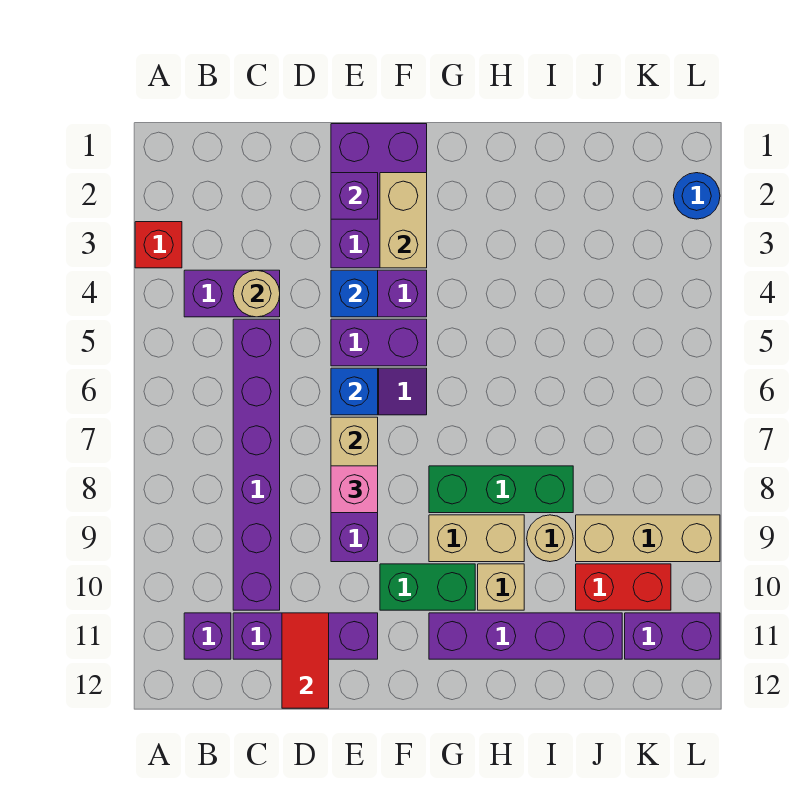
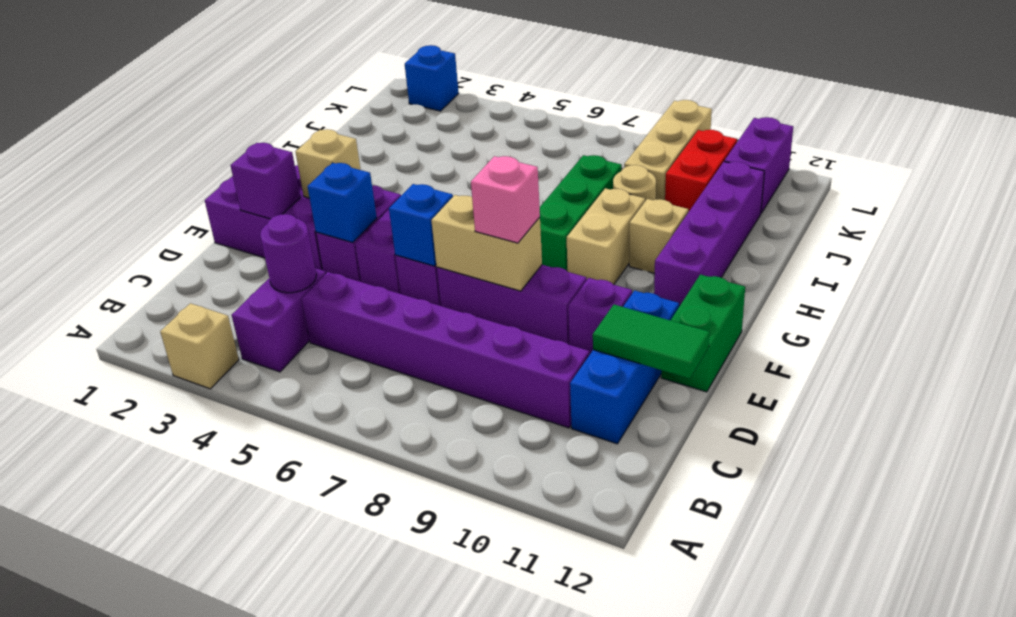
red brick A3 level 1 -> tan brick A3 level 1
purple brick B11 level 1 -> purple brick E10 level 1
tan round brick C4 level 2 -> purple round brick C4 level 2
purple brick C11:E11 level 1 -> blue brick C11:E11 level 1
red tile D11:D12 level 2 -> green tile D11:D12 level 2
tan brick F2:F3 level 2 -> tan brick F3 level 2
green brick F10:G10 level 1 -> green brick E12:F12 level 1
blue round brick L2 level 1 -> blue brick L2 level 1

